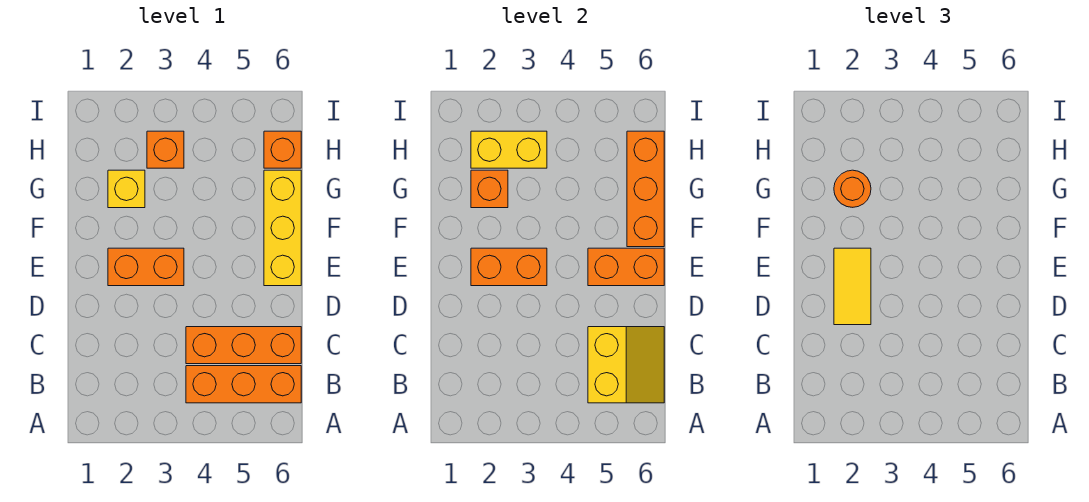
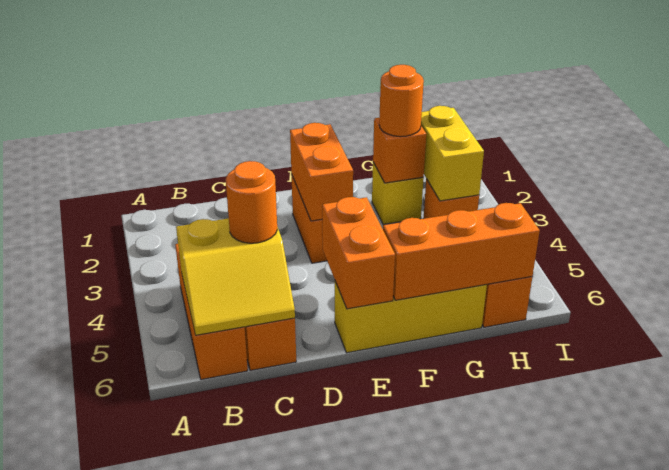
none -> orange round brick C5 level 3
yellow tile D2:E2 level 3 -> none

